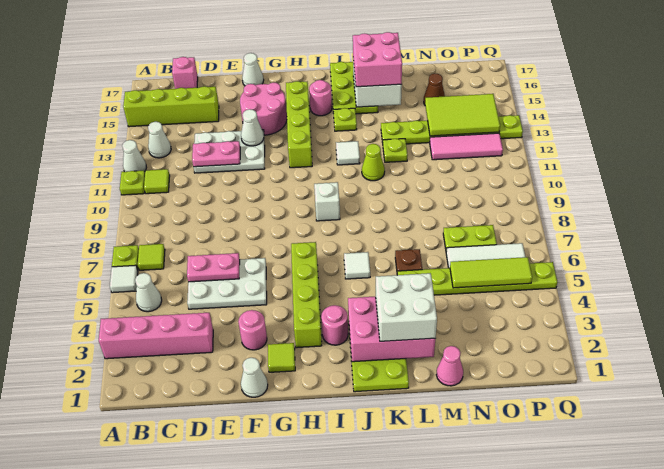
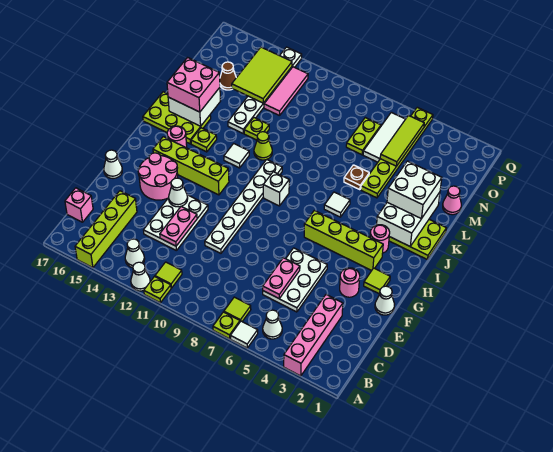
none -> white plate E10:J10 level 1
pink brick J2:L3 level 2 -> white brick J2:L3 level 2
lime plate L13:Q13 level 1 -> white plate L13:Q13 level 1

